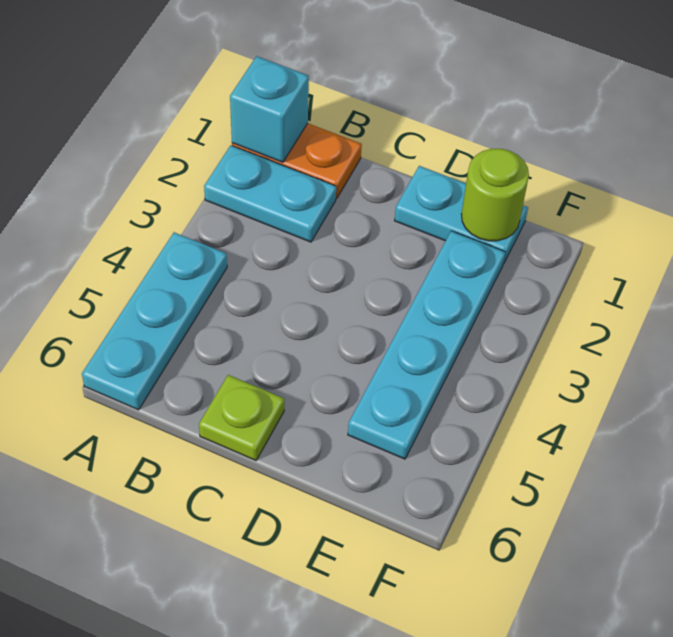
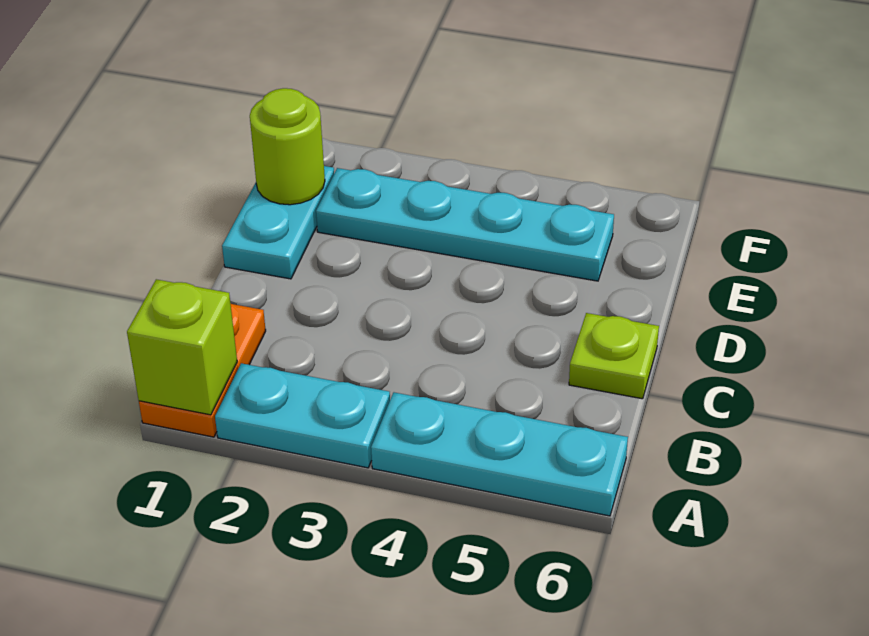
cyan brick A1 level 2 -> lime brick A1 level 2
cyan plate A2:B2 level 1 -> cyan plate A2:A3 level 1

